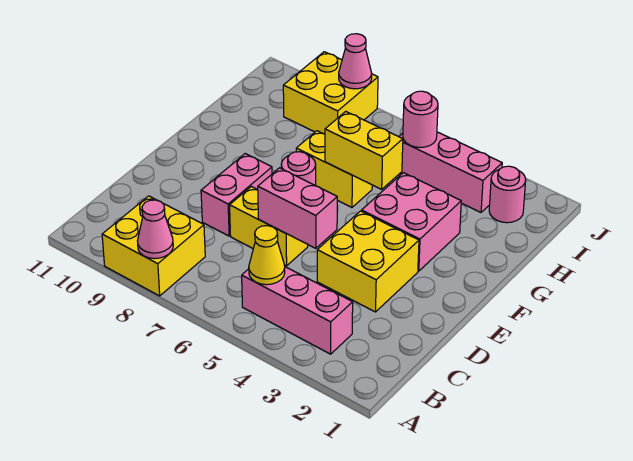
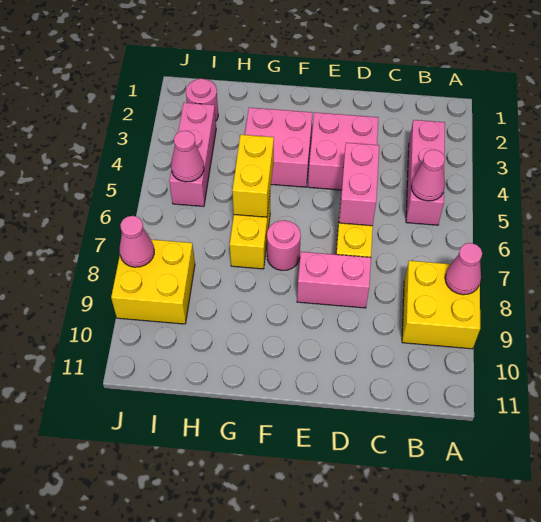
yellow cone B5 level 2 -> pink cone B5 level 2
yellow brick D3:E4 level 1 -> pink brick D3:E4 level 1
pink round brick I5 level 2 -> pink cone I5 level 2

